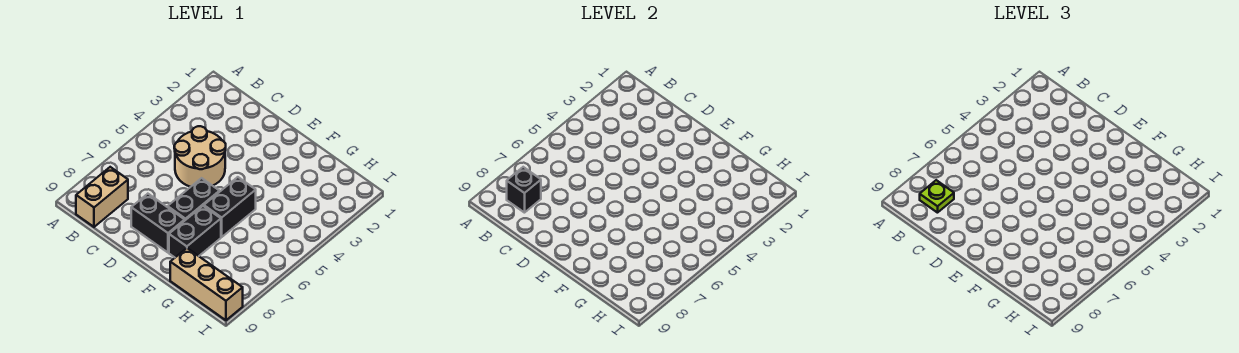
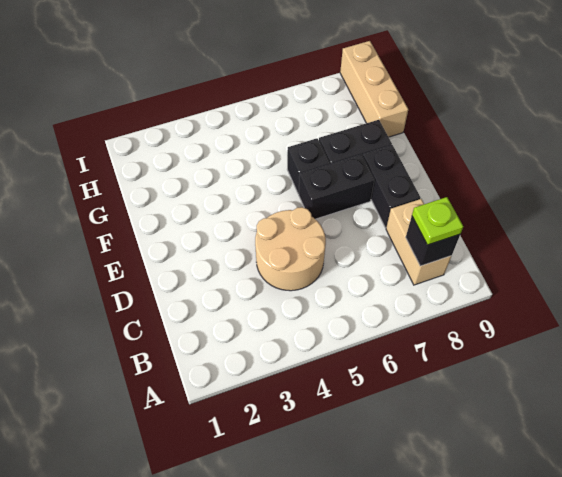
tan brick B8:B9 level 1 -> tan brick B8:C8 level 1
black brick F5:F6 level 1 -> black brick F6 level 1

